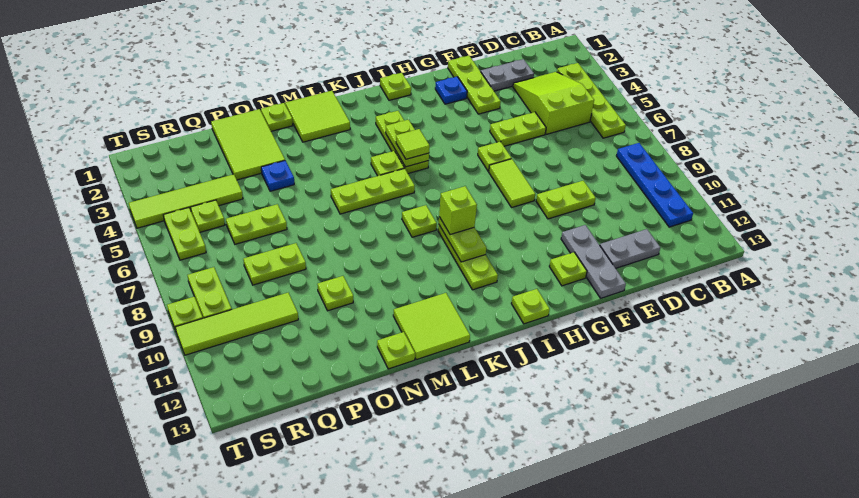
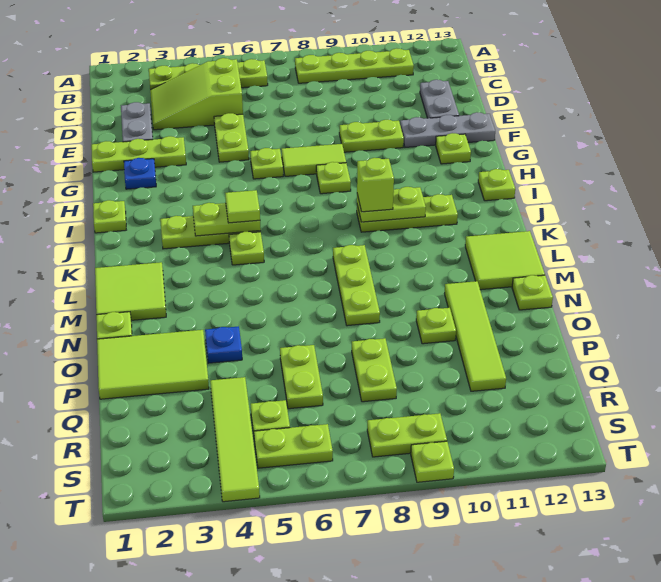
blue plate B8:B11 level 1 -> lime plate B8:B11 level 1
lime plate E9:F9 level 1 -> lime plate F9:F10 level 1
lime plate K6:M6 level 1 -> lime plate L8:N8 level 1
lime plate K8 level 1 -> lime plate H8 level 1
lime tile Q10:T10 level 1 -> lime tile N11:Q11 level 1

